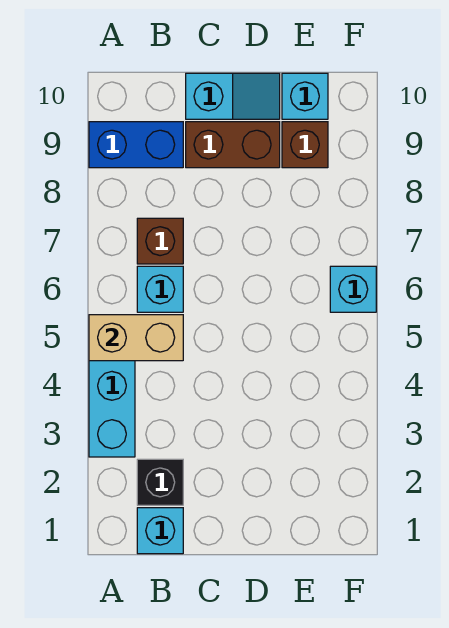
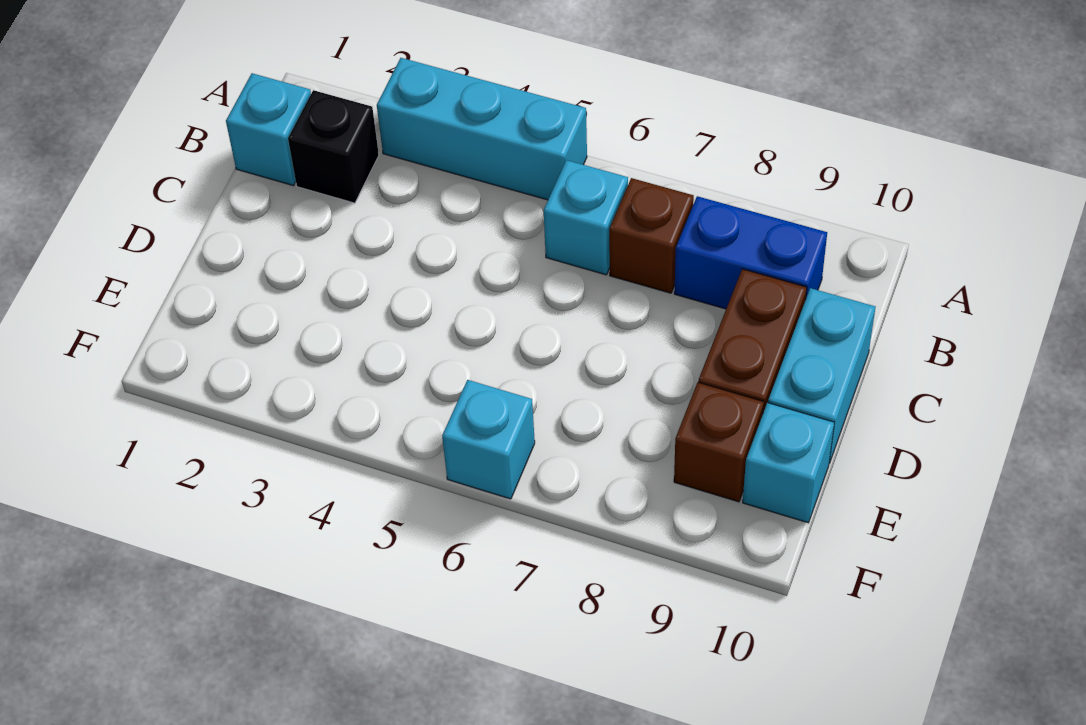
tan brick A5:B5 level 2 -> none
blue brick A9:B9 level 1 -> blue brick B8:B9 level 1
cyan slope C10:D10 level 1 top C -> cyan brick C10:D10 level 1

